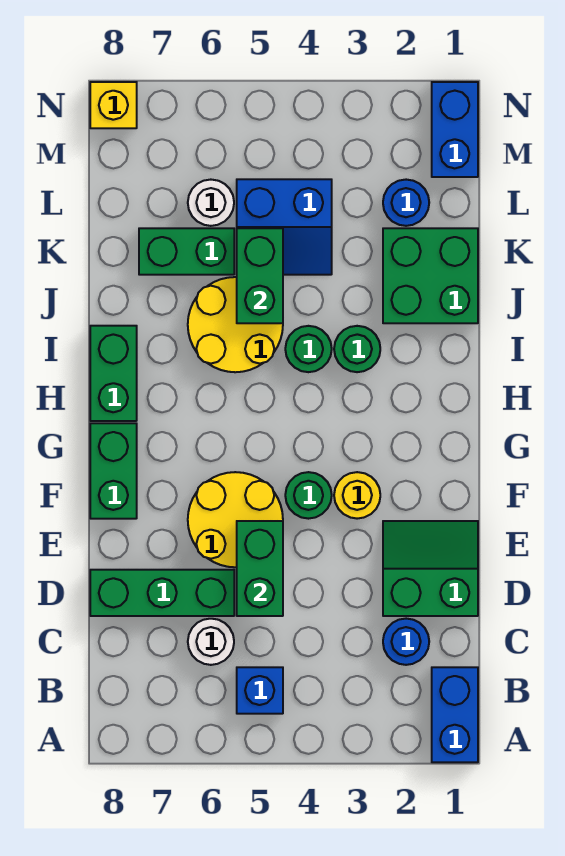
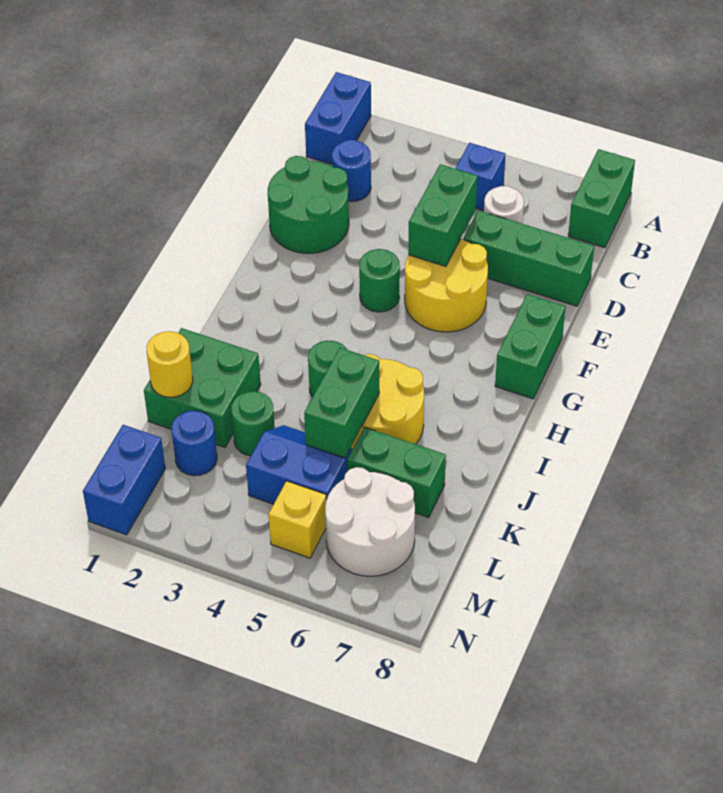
green slope D1:E2 level 1 top D -> green round brick D1:E2 level 1
yellow round brick F3 level 1 -> yellow round brick K1 level 2
green brick H8:I8 level 1 -> green brick A8:B8 level 1
green round brick I3 level 1 -> green round brick K3 level 1
white round brick L6 level 1 -> white round brick L6:M7 level 1
yellow brick N8 level 1 -> yellow brick M5 level 1

